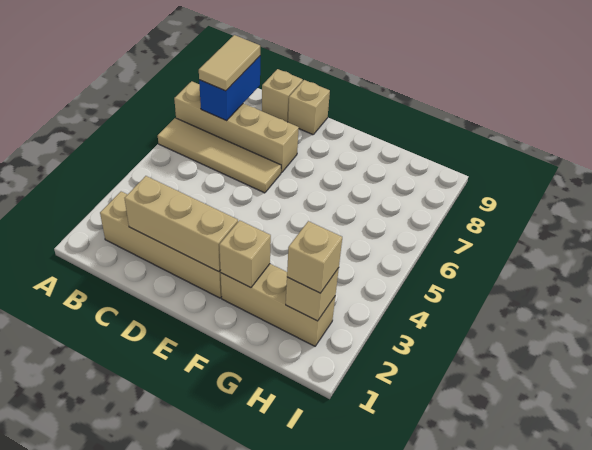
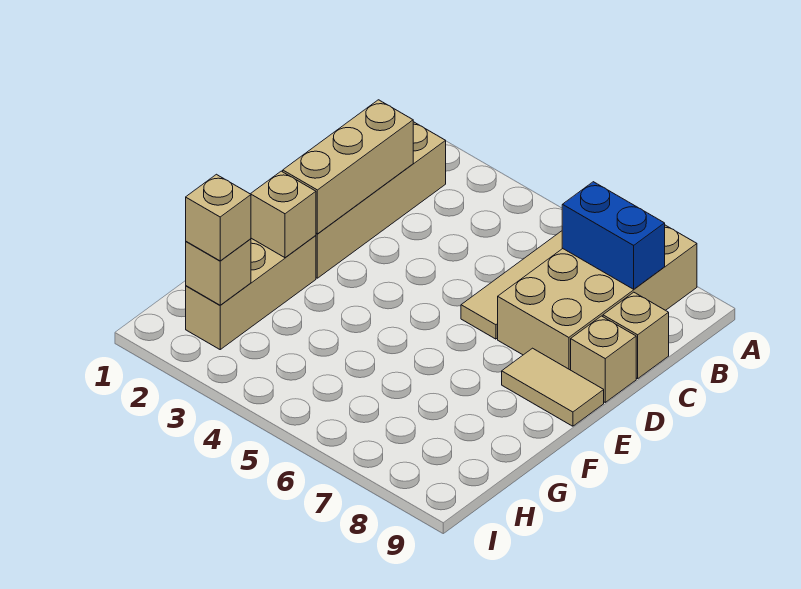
tan brick A7:D7 level 1 -> tan brick A7:D8 level 1
tan tile B7:B8 level 3 -> tan tile E8:E9 level 1

